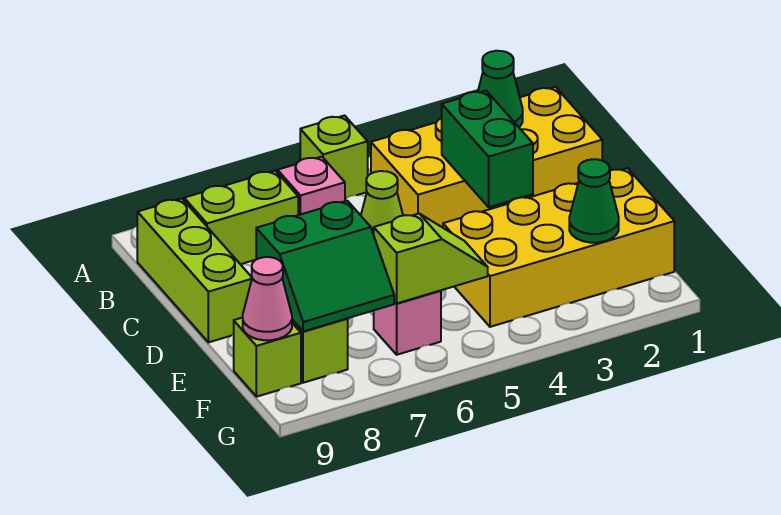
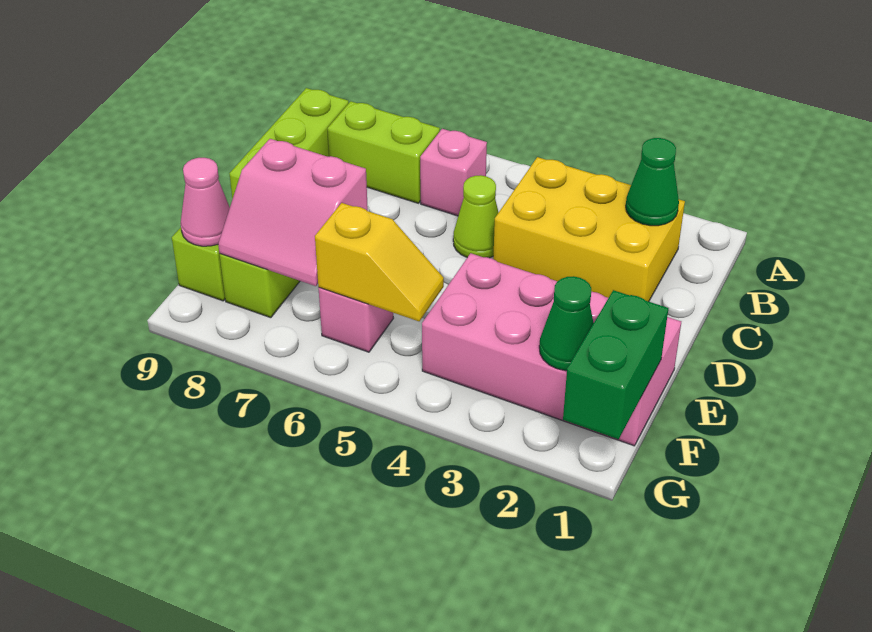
lime brick A5 level 1 -> none
yellow brick B1:C4 level 1 -> yellow brick B2:C4 level 1
green brick C3:D3 level 2 -> green brick F1:G1 level 2
yellow brick E1:F4 level 1 -> pink brick E1:F4 level 1
green slope E7:F8 level 2 top E -> pink slope E7:F8 level 2 top E
lime slope F5:F6 level 2 top 6 -> yellow slope F5:F6 level 2 top 6

